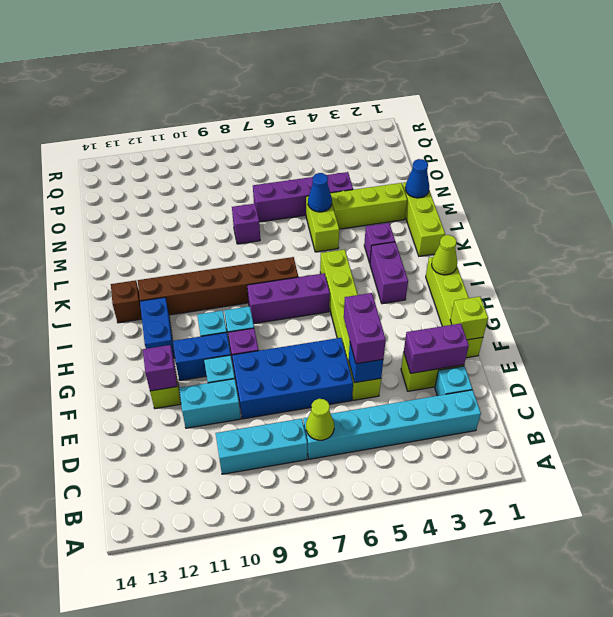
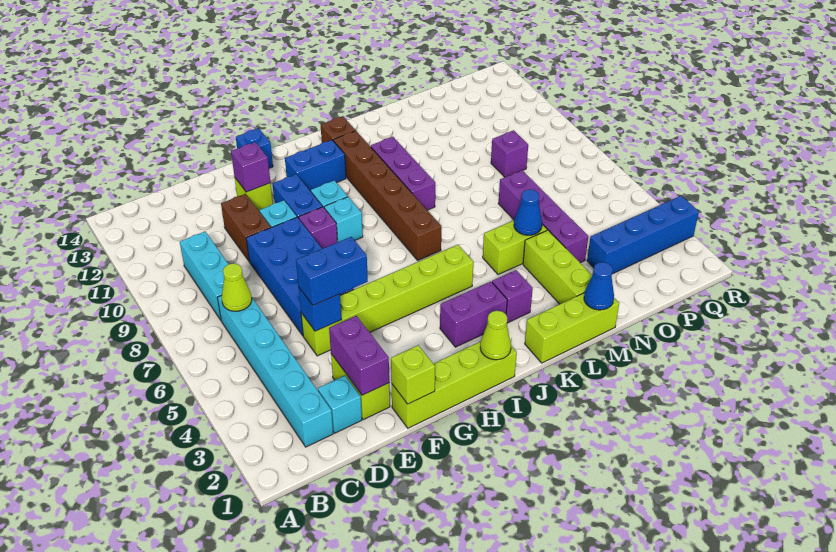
purple brick E5:F5 level 3 -> blue brick E5:F5 level 3
cyan brick E10:E11 level 1 -> brown brick E10:E11 level 1
none -> blue brick G14 level 1
purple brick I6:I8 level 1 -> purple brick K9:K11 level 1
purple brick M8 level 1 -> purple brick O9 level 1
none -> blue brick O3:R3 level 1

